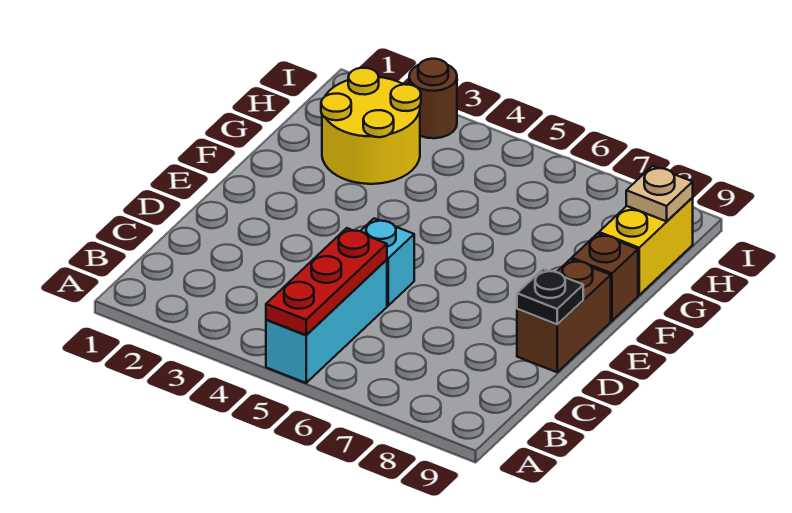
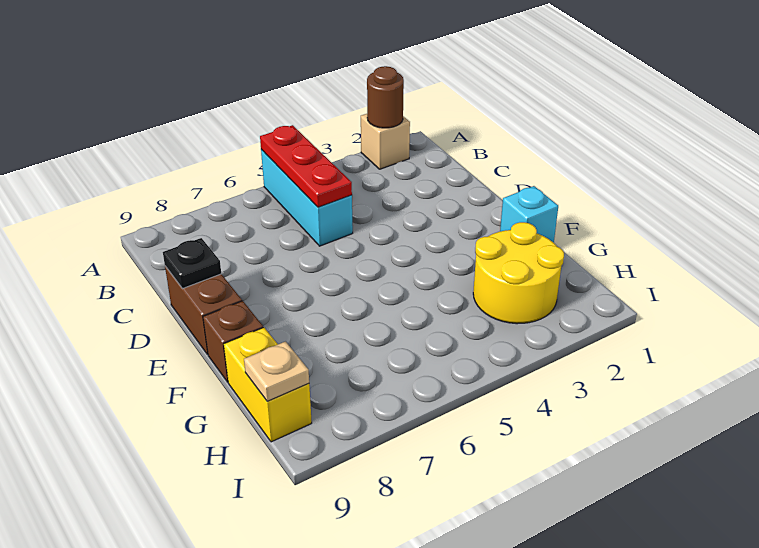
none -> tan brick A2 level 1
cyan brick D5 level 1 -> cyan brick F1 level 1
brown round brick I3 level 1 -> brown round brick A2 level 2

